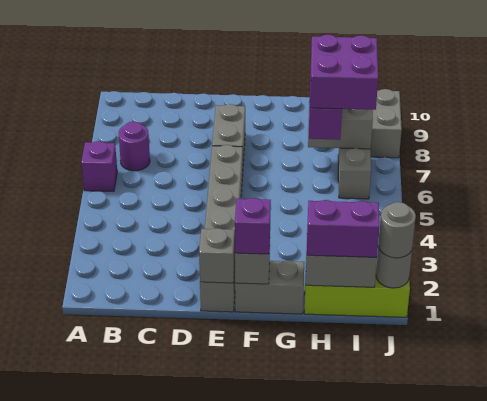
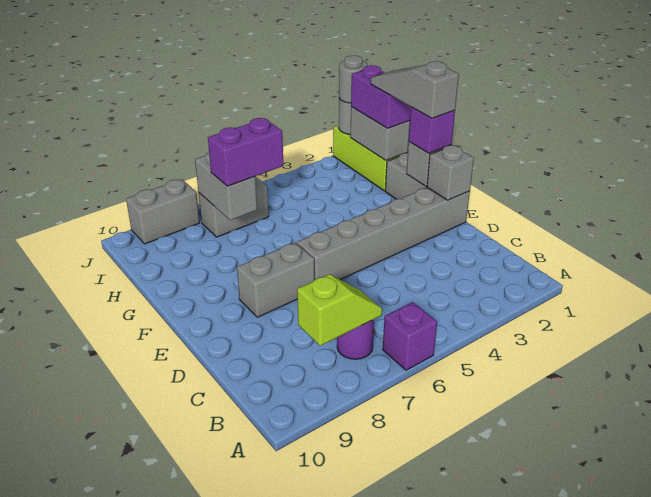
none -> lime slope B7:B8 level 2 top 8
none -> grey slope F1:H1 level 4 top F
purple brick H6:I7 level 4 -> none

